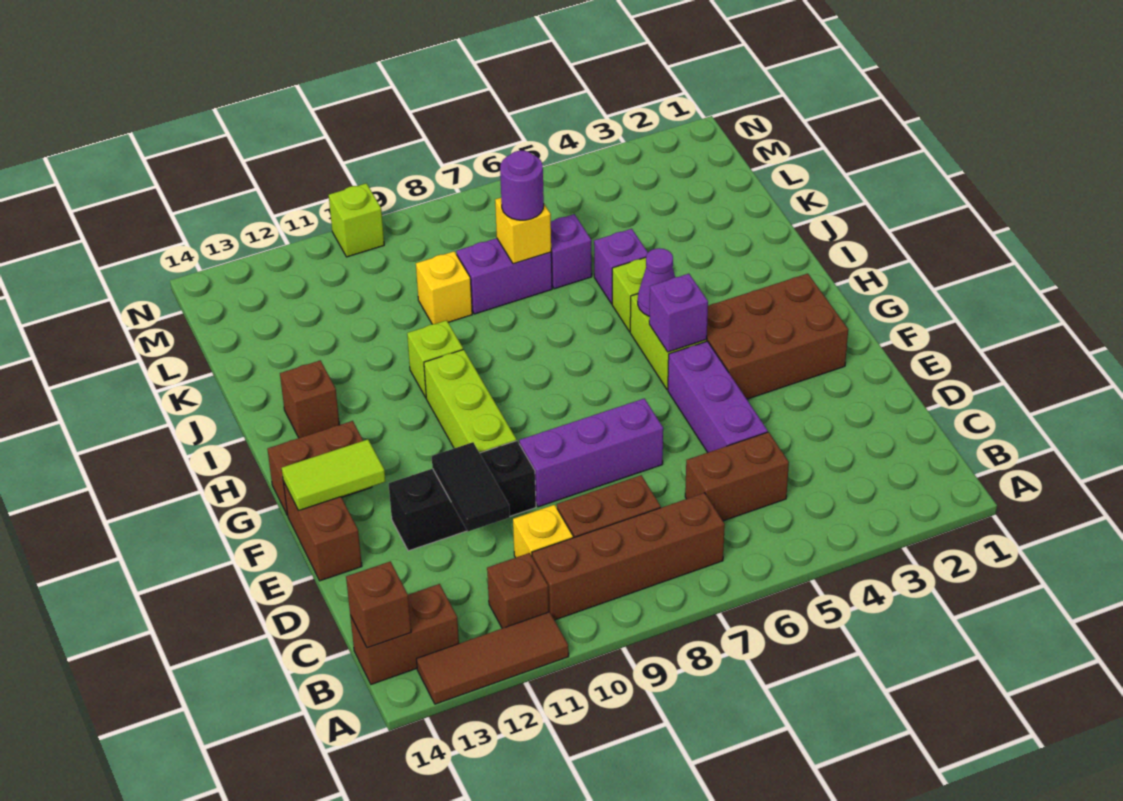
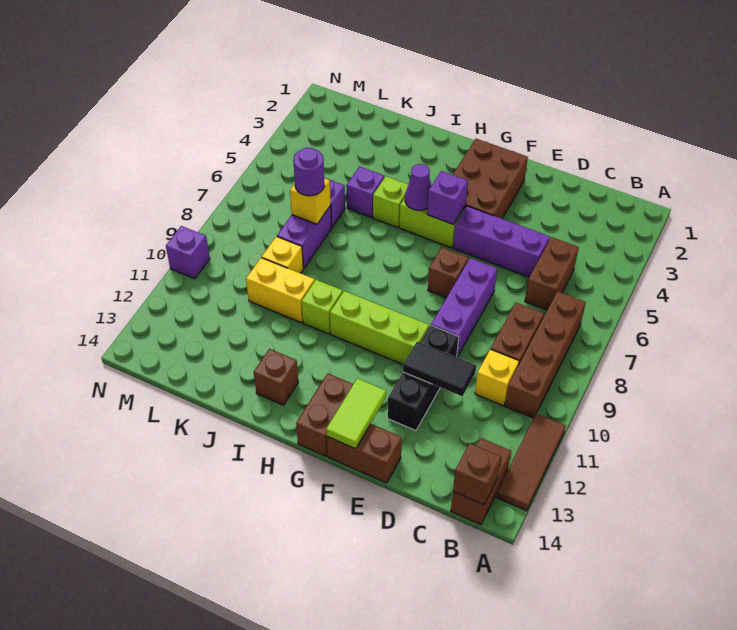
brown brick B11 level 1 -> brown brick F7 level 1
none -> yellow brick J10:K10 level 1
lime brick N10 level 1 -> purple brick N10 level 1

